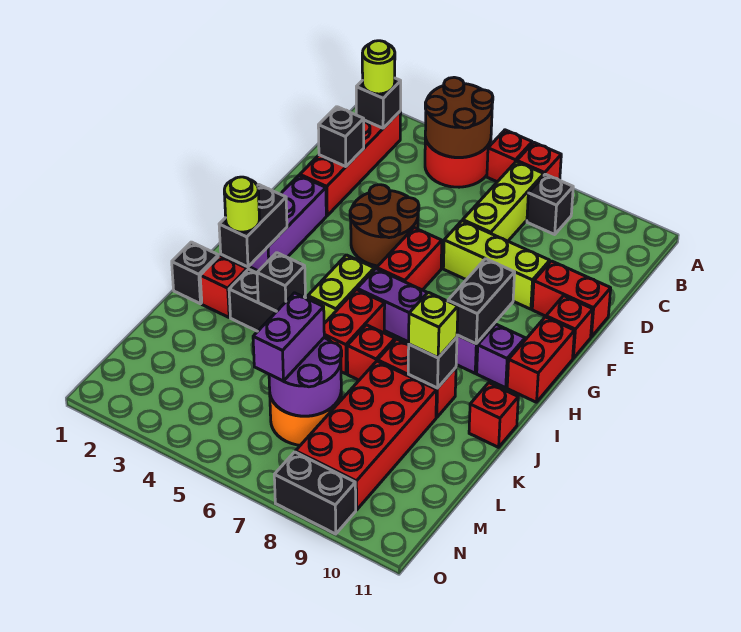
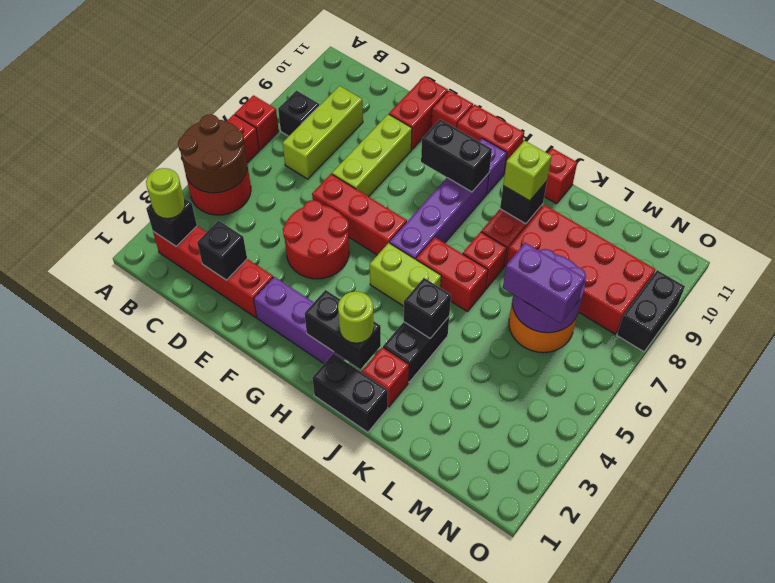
lime brick B7:D7 level 1 -> lime brick C7:C9 level 1
brown round brick E4:F5 level 1 -> red round brick E4:F5 level 1
red brick F6:G6 level 1 -> red brick E6:G6 level 1
black brick J1 level 1 -> black brick I1:J1 level 1

